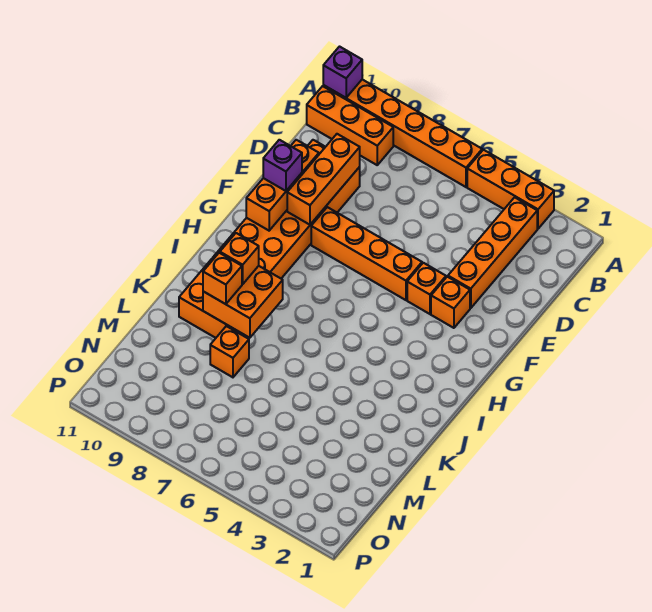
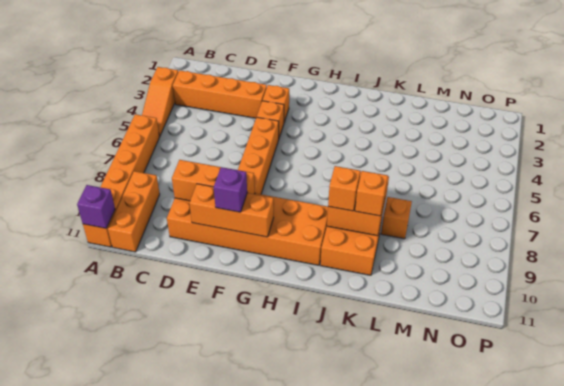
orange brick A3:A5 level 1 -> orange slope A3:A5 level 1 top 3

